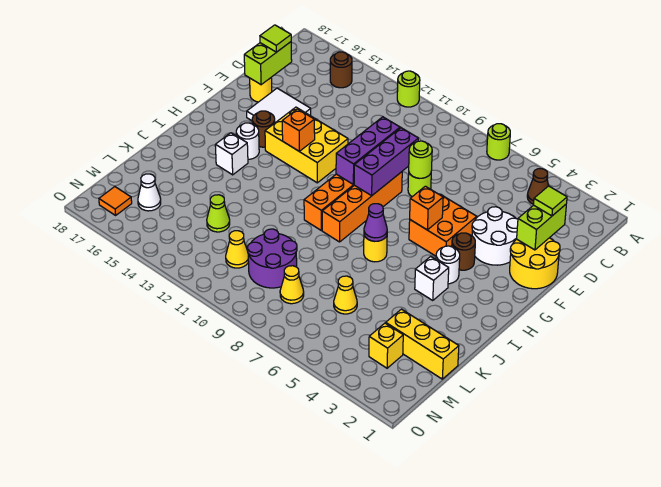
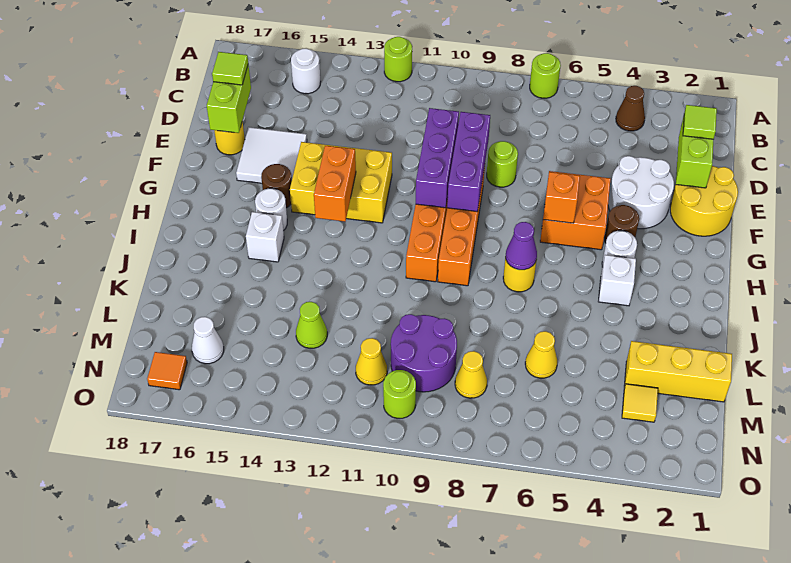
brown round brick B15 level 1 -> white round brick B15 level 1
lime round brick E8 level 2 -> lime round brick N10 level 1
orange brick G13 level 2 -> orange brick G13:H13 level 2
yellow brick M3 level 1 -> yellow tile M3 level 1

